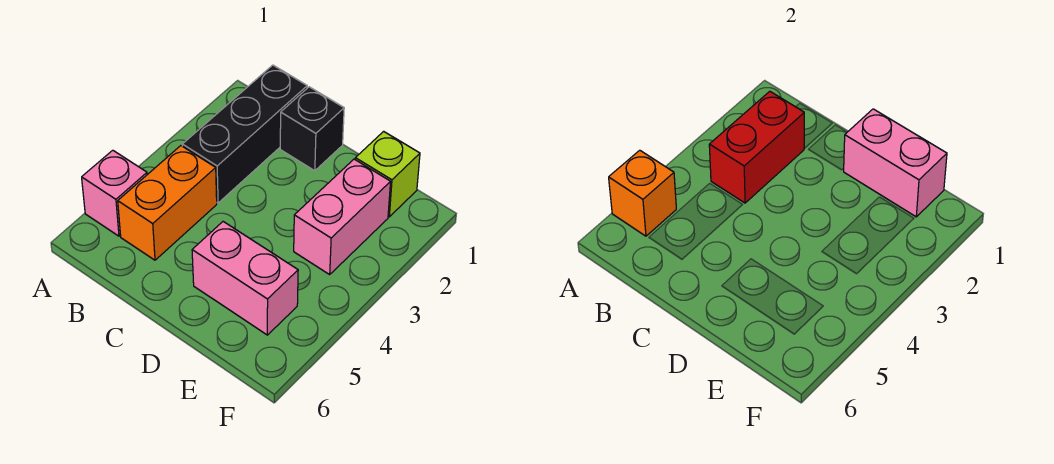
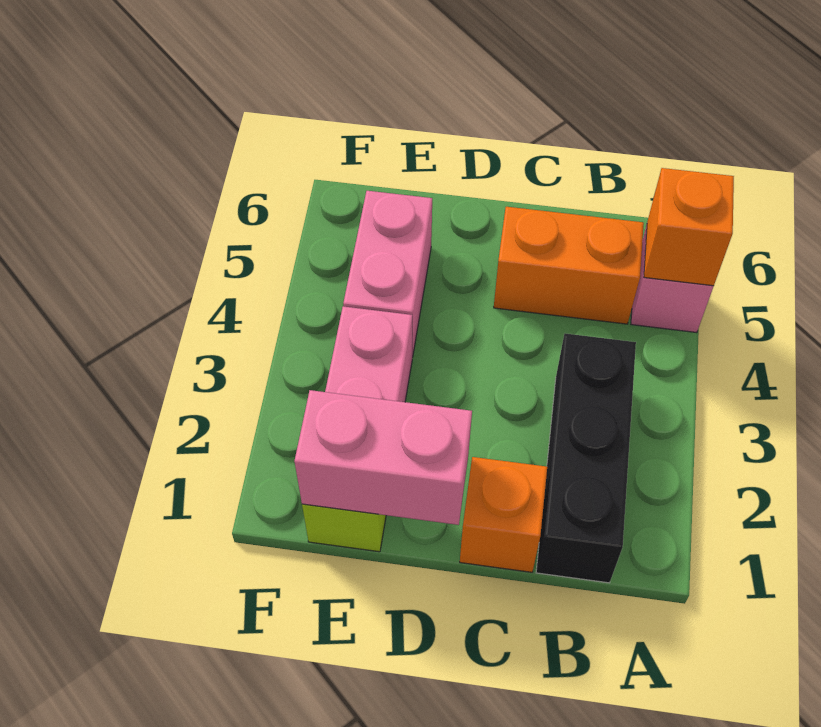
red brick B2:B3 level 2 -> none
orange brick B4:B5 level 1 -> orange brick B5:C5 level 1
black brick C1 level 1 -> orange brick C1 level 1
pink brick D5:E5 level 1 -> pink brick E4:E5 level 1

